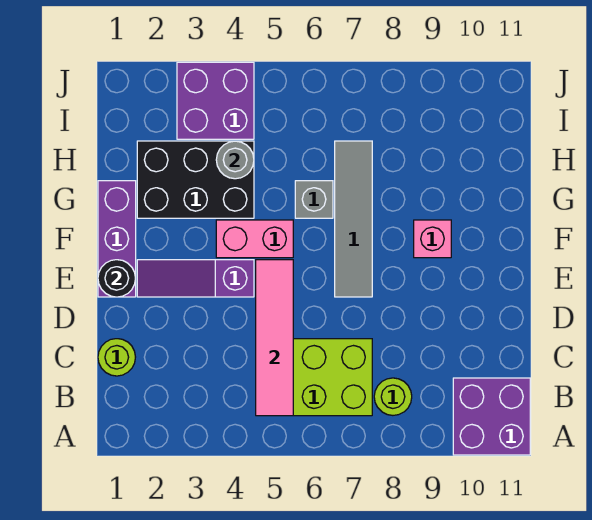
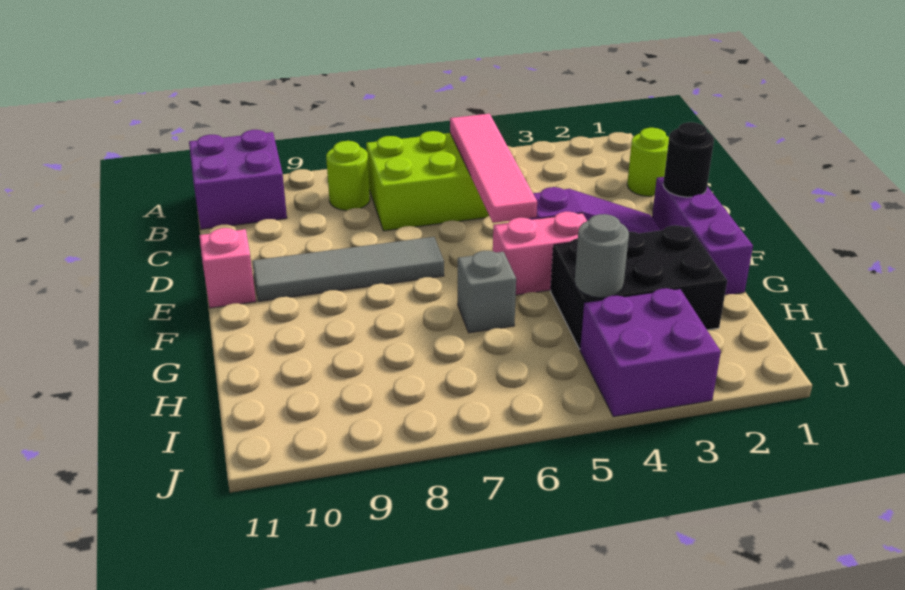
grey tile E7:H7 level 1 -> grey tile E7:E10 level 1
pink brick F9 level 1 -> pink brick E11 level 1

